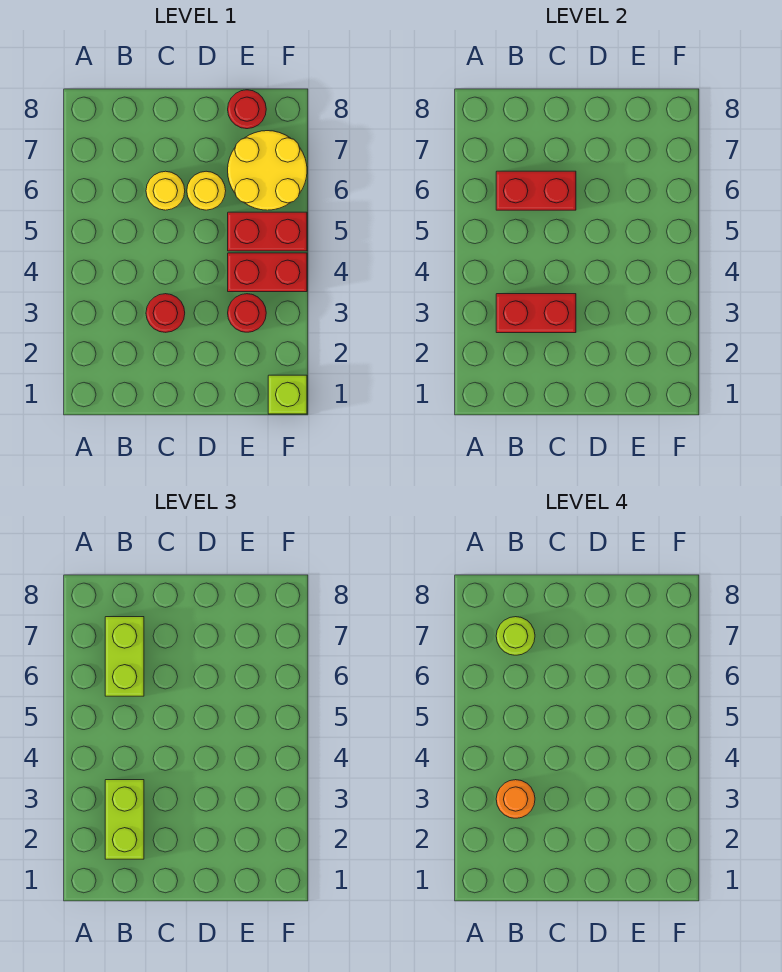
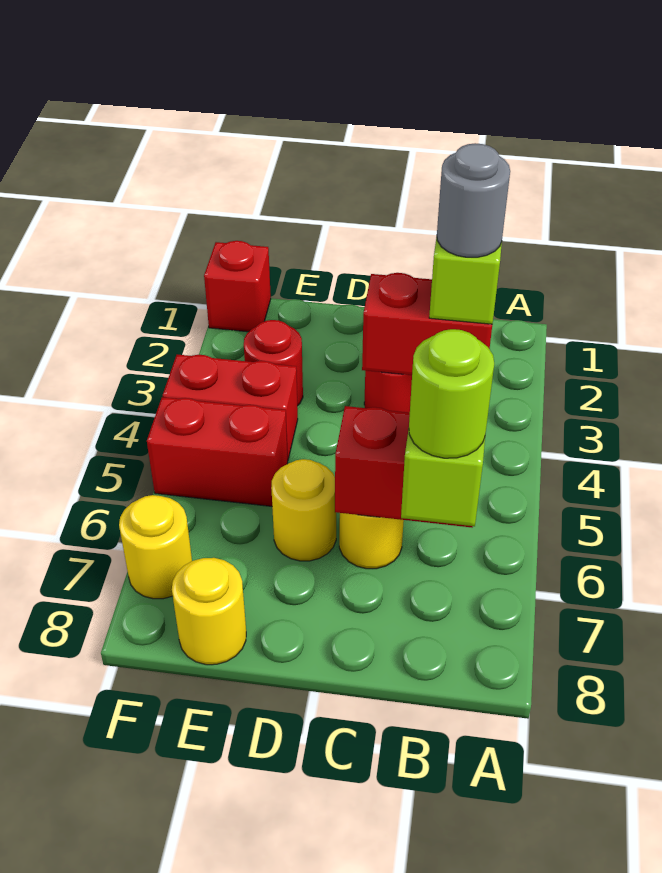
orange round brick B3 level 4 -> grey round brick B3 level 4
yellow round brick E6:F7 level 1 -> yellow round brick F7 level 1
red round brick E8 level 1 -> yellow round brick E8 level 1
lime brick F1 level 1 -> red brick F1 level 1

